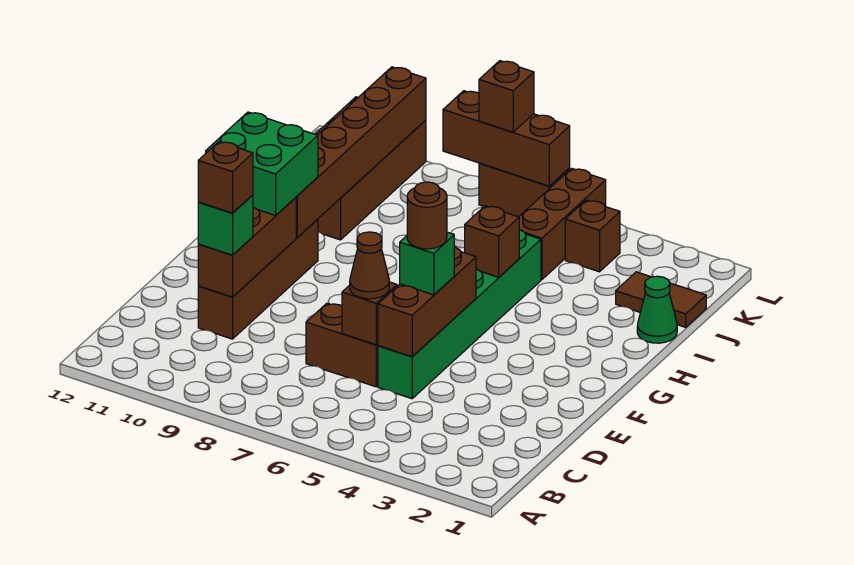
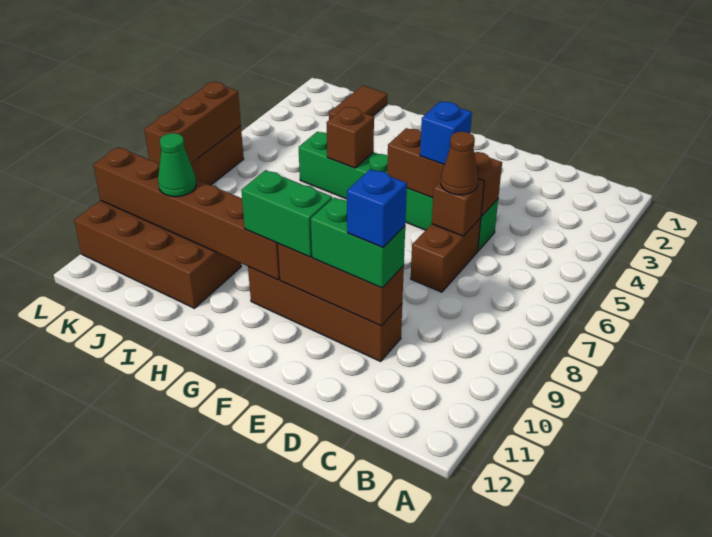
green brick D10 level 3 -> green brick D10:E10 level 3
brown brick D10 level 4 -> blue brick D10 level 4
green brick E5 level 3 -> blue brick E5 level 3
brown round brick E5 level 4 -> none
green brick F10:G11 level 3 -> green brick F10:G10 level 3
green cone I1 level 1 -> green cone J10 level 3
brown brick J5:L5 level 1 -> none
brown brick K4 level 1 -> none
brown brick L7 level 3 -> none

